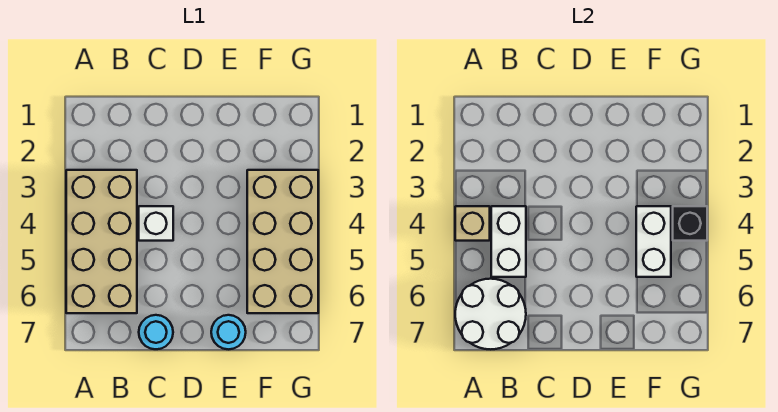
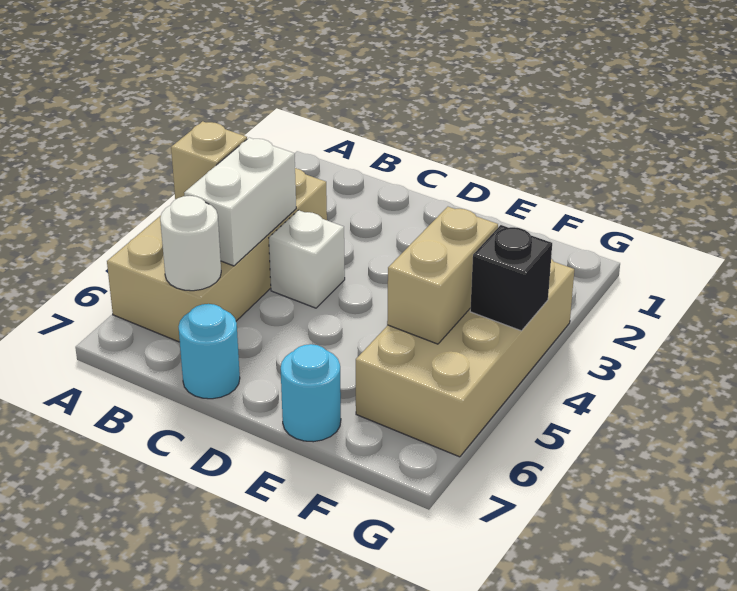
white round brick A6:B7 level 2 -> white round brick B6 level 2
white brick F4:F5 level 2 -> tan brick F4:F5 level 2

